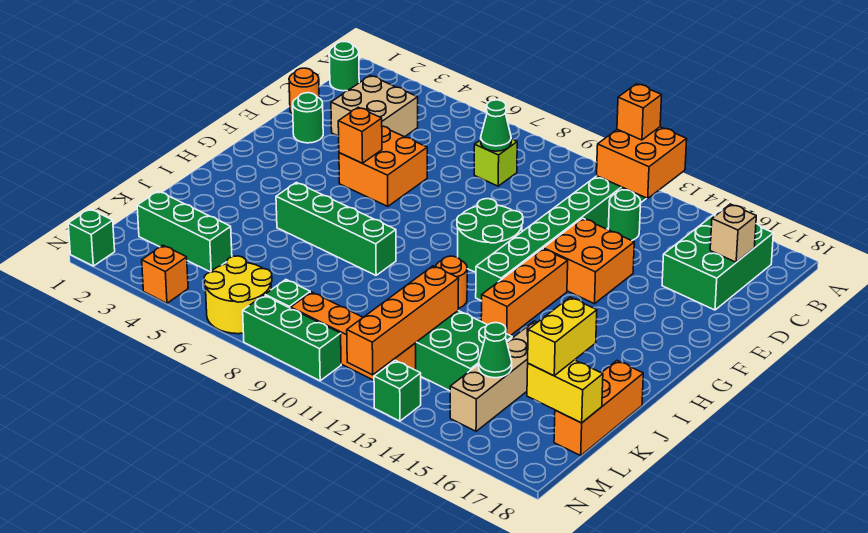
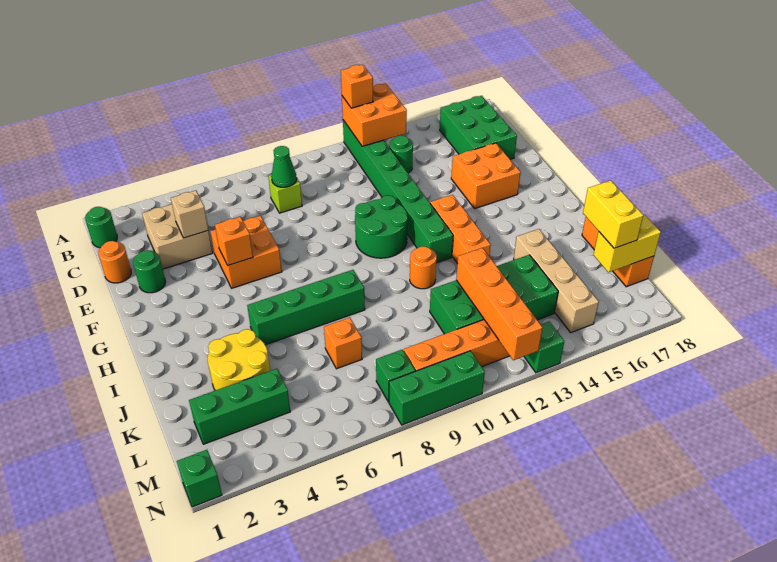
tan brick C17 level 2 -> tan brick D4 level 2
orange brick E13:F14 level 1 -> orange brick E15:F16 level 1
green cone L15 level 2 -> none
yellow round brick M6:N7 level 1 -> yellow round brick J3:K4 level 1
orange brick N4 level 1 -> orange brick K7 level 1

